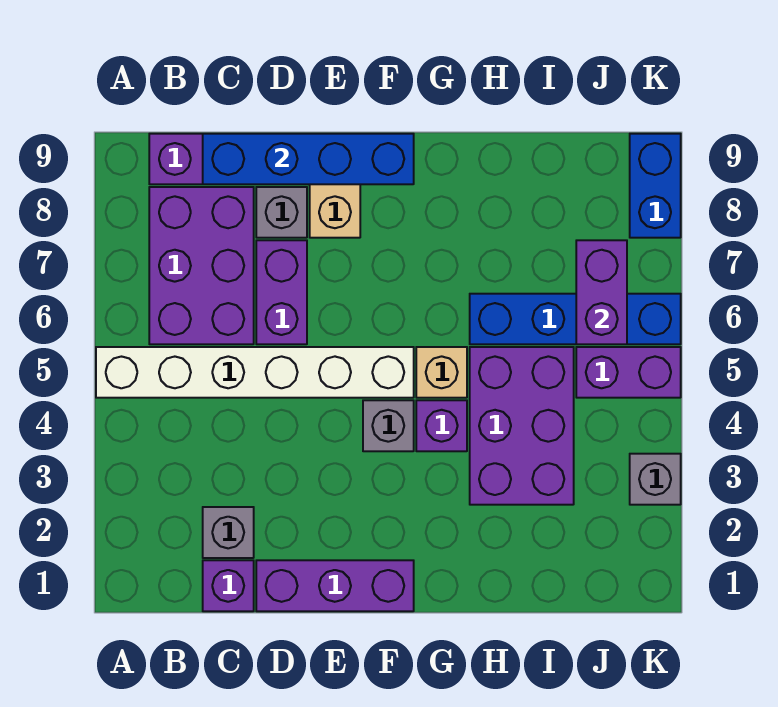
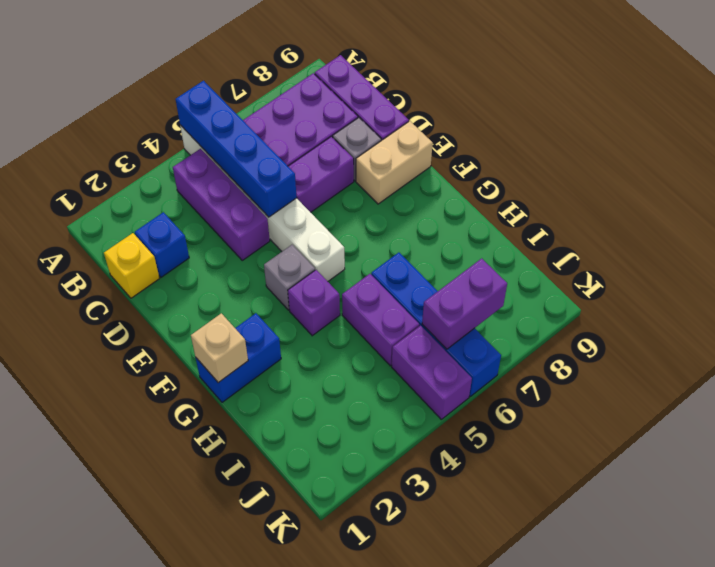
purple brick C1 level 1 -> yellow brick C1 level 1
grey brick C2 level 1 -> blue brick C2 level 1
blue brick C9:F9 level 2 -> blue brick A5:D5 level 2
purple brick D1:F1 level 1 -> purple brick B4:D4 level 1
tan brick G5 level 1 -> tan brick G1 level 2
purple brick H3:I5 level 1 -> purple brick H5:I5 level 1
grey brick K3 level 1 -> none
blue brick K8:K9 level 1 -> blue brick G1:G2 level 1

